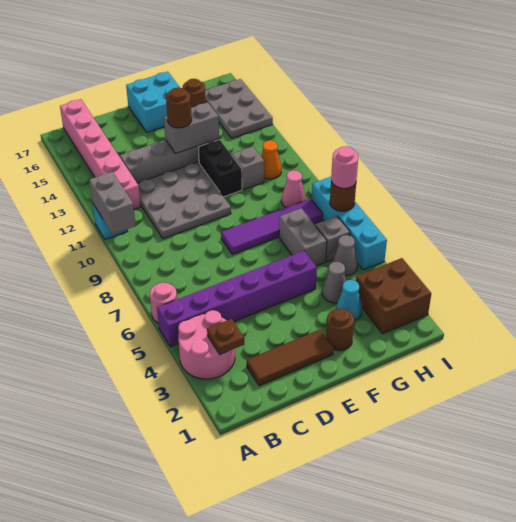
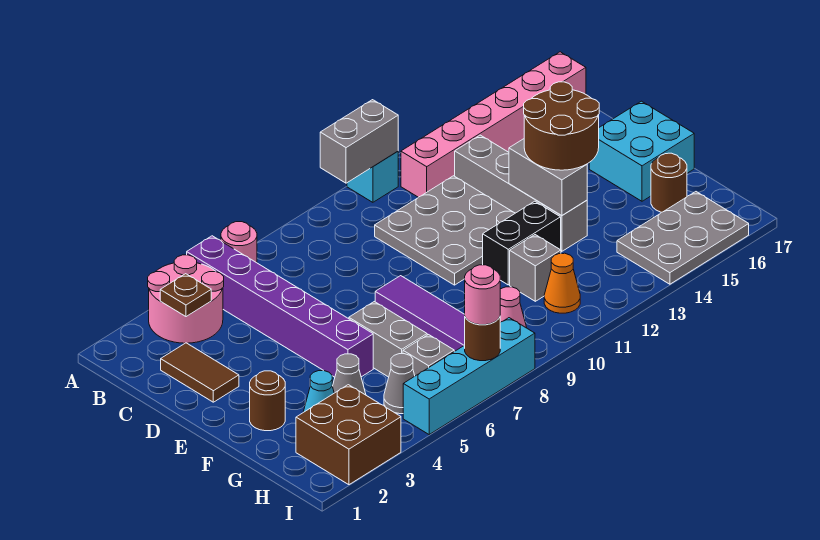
brown tile C2:E2 level 1 -> brown tile C2:D2 level 1
brown round brick E13 level 3 -> brown round brick E13:F14 level 3
grey brick G6:G7 level 1 -> grey brick F6:G6 level 1

